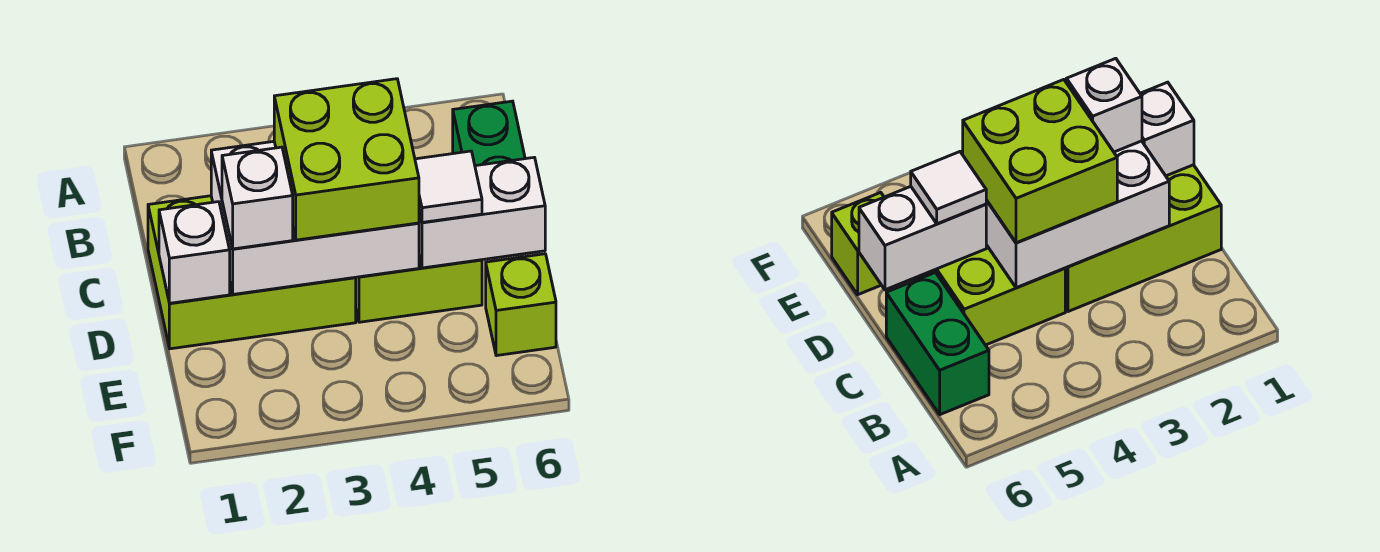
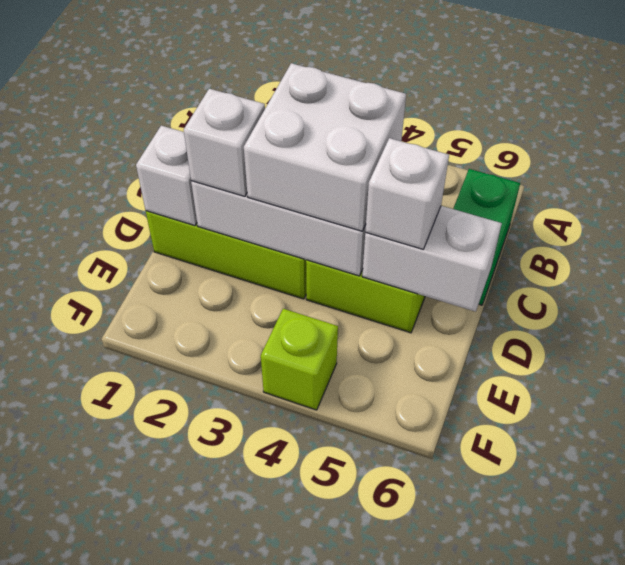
lime brick C3:D4 level 3 -> white brick C3:D4 level 3
white tile D5 level 3 -> white brick D5 level 3
lime brick E6 level 1 -> lime brick F4 level 1

